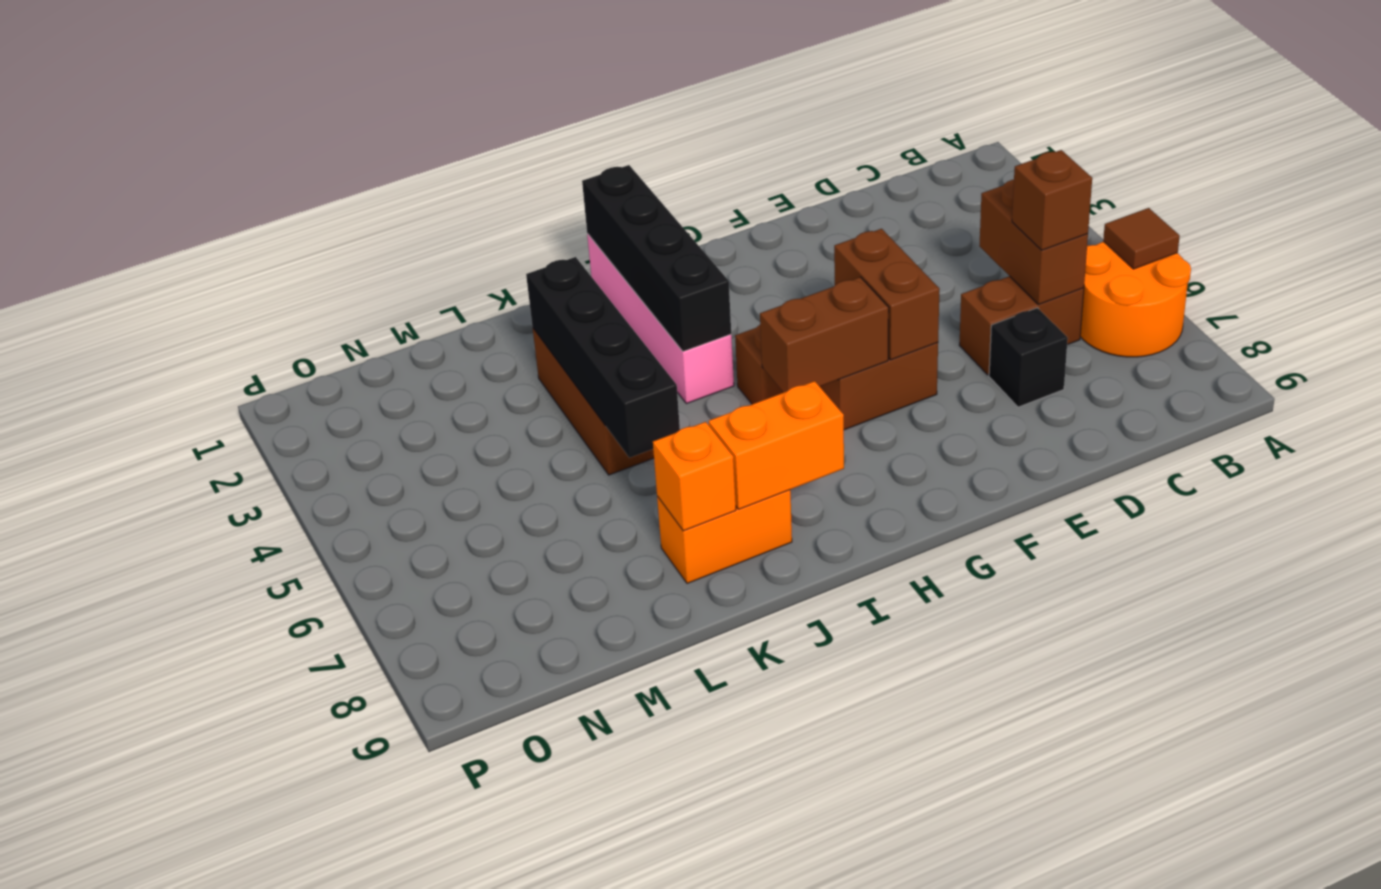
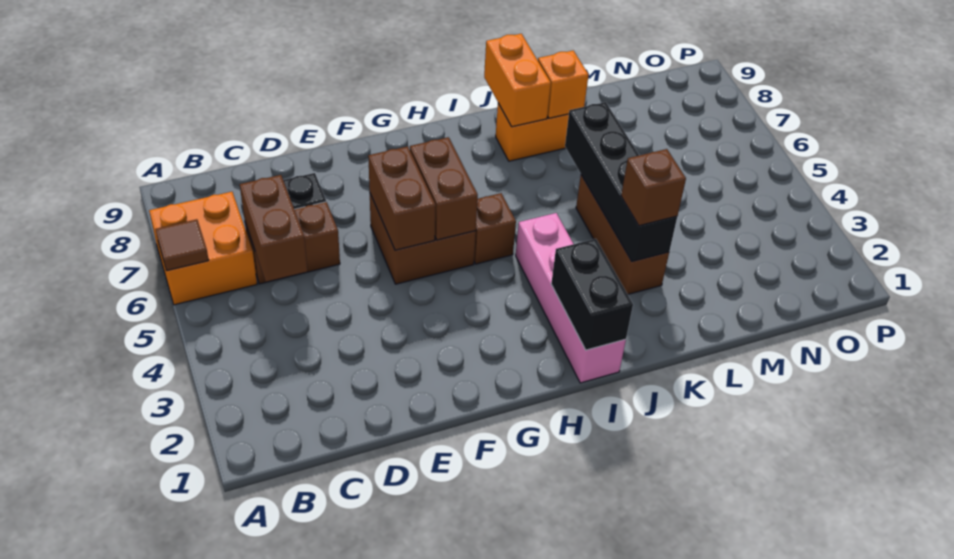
orange round brick A6:B7 level 1 -> orange brick A6:B7 level 1
brown brick C6 level 3 -> brown brick K3 level 3
brown brick G6:H6 level 2 -> brown brick G5:G6 level 2
black brick I1:I4 level 2 -> black brick I1:I2 level 2
orange brick I8:J8 level 2 -> orange brick J8:J9 level 2

